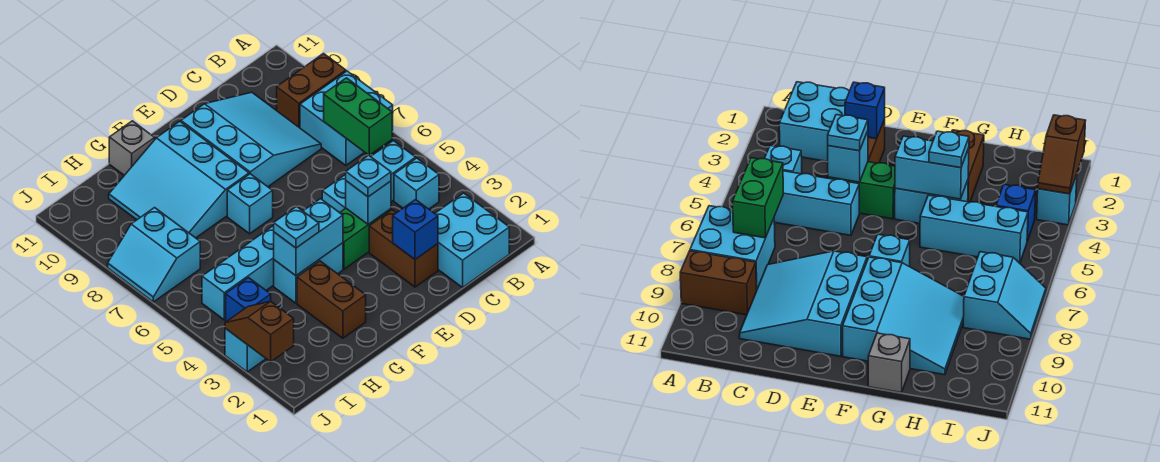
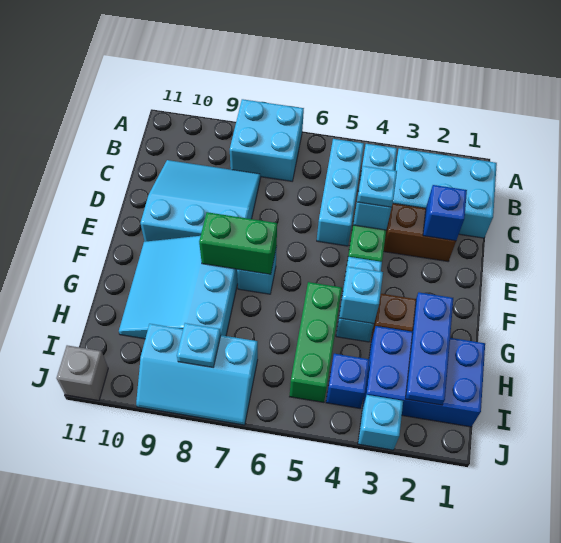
brown brick A9:B9 level 1 -> none
cyan brick B1:C2 level 1 -> cyan brick B1:C3 level 1
green brick B6:B7 level 2 -> green brick F7:F8 level 2
cyan brick F4:G4 level 2 -> cyan brick G4 level 2
cyan slope F8:H10 level 1 top F -> cyan slope F8:H10 level 1 top 8
none -> blue plate G2:I2 level 2
cyan plate G4 level 3 -> cyan plate I8 level 2
cyan brick G5:I5 level 1 -> green brick G5:I5 level 1
grey brick G11 level 1 -> grey brick J11 level 1
none -> blue brick H1:I3 level 1
cyan slope I7:J8 level 1 top I -> cyan slope I7:J9 level 1 top I
brown slope J2:J3 level 2 top 2 -> none

